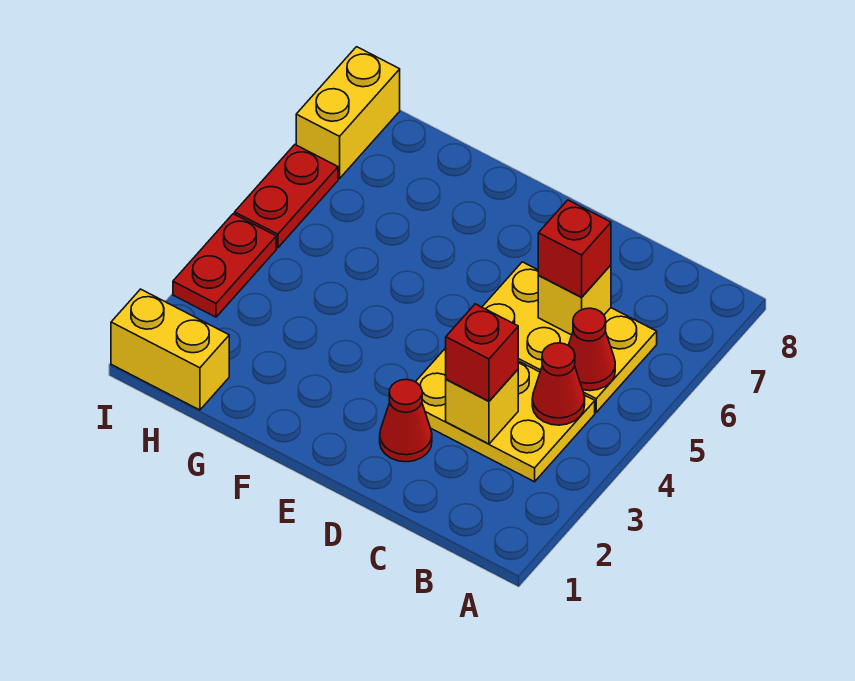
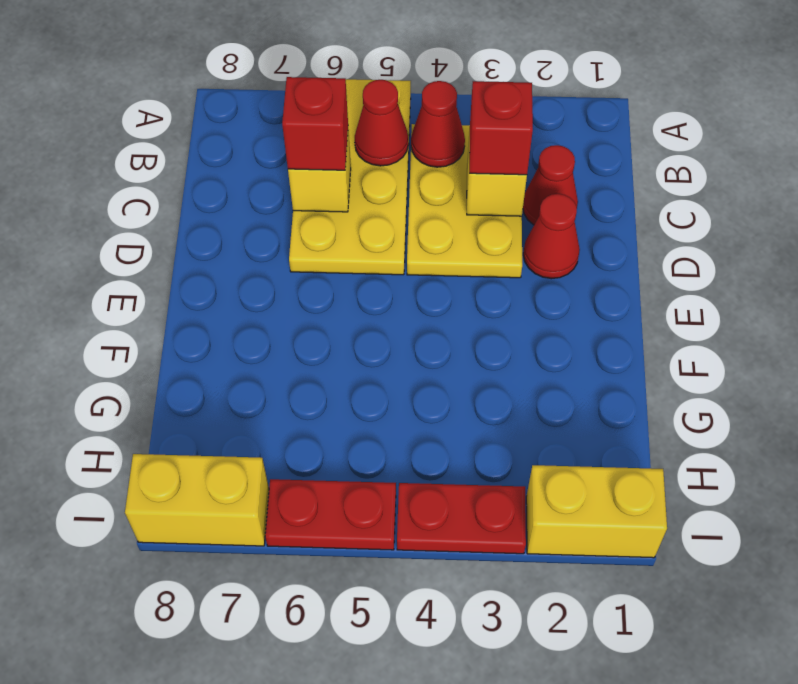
yellow plate B5:D6 level 1 -> yellow plate A5:D6 level 1
none -> red cone C2 level 1
yellow brick H1:I1 level 1 -> yellow brick I1:I2 level 1

